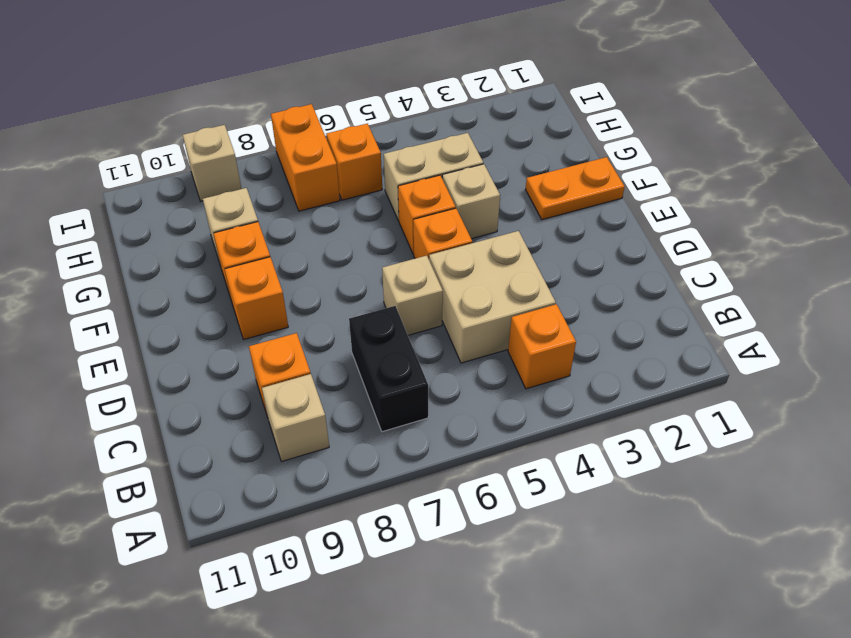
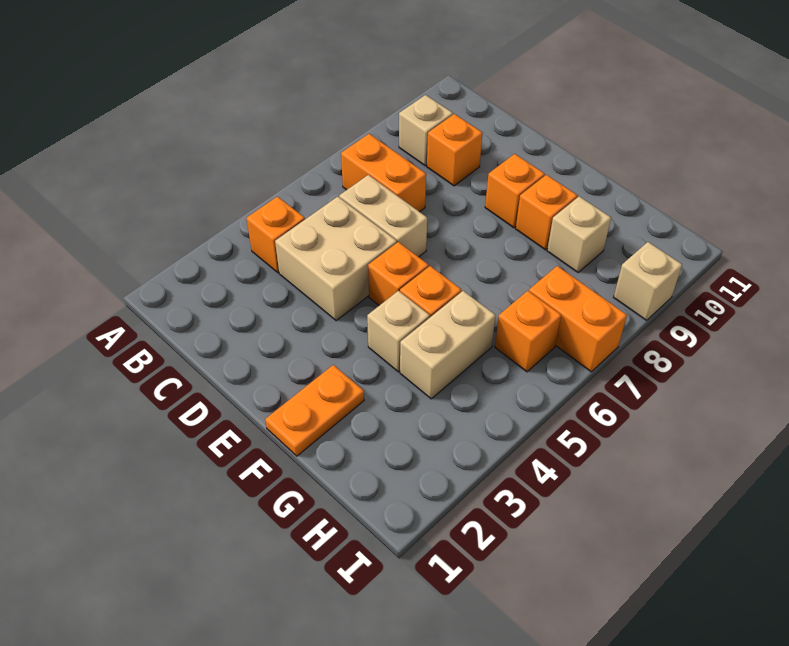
black brick B7:C7 level 1 -> orange brick B7:C7 level 1
tan brick D6 level 1 -> tan brick C6:D6 level 1

